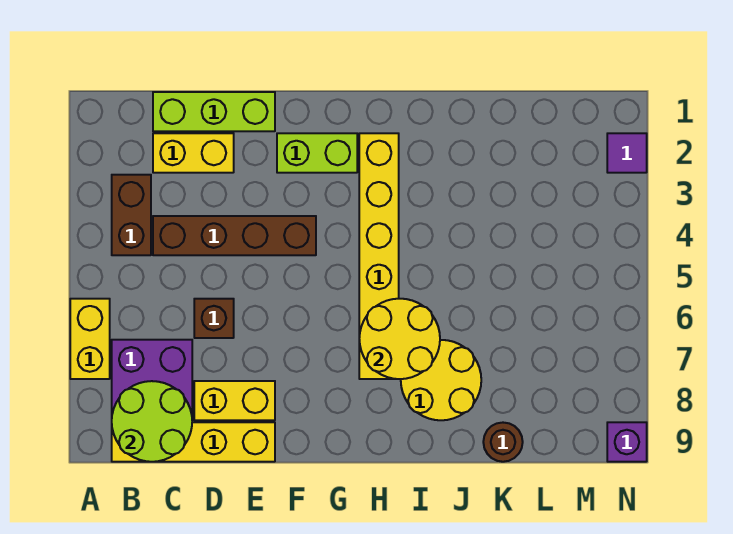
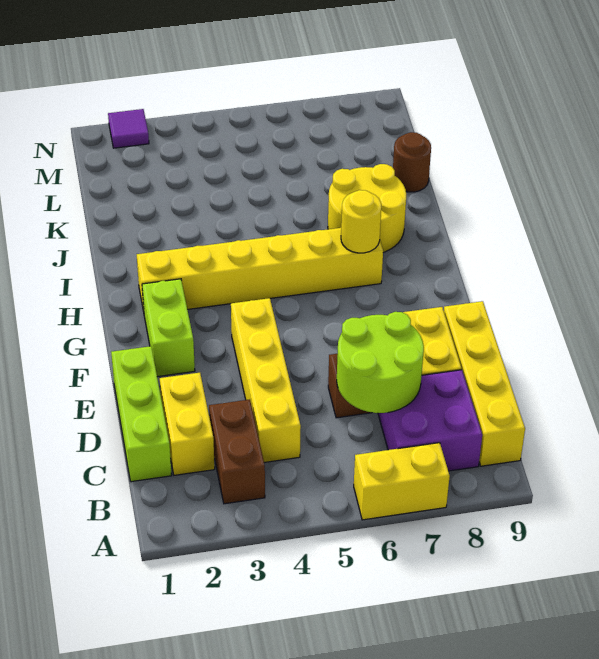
brown brick B3:B4 level 1 -> brown brick B3:C3 level 1
lime round brick B8:C9 level 2 -> lime round brick C6:D7 level 2
brown brick C4:F4 level 1 -> yellow brick C4:F4 level 1
yellow round brick H6:I7 level 2 -> yellow round brick H7 level 2
purple brick N9 level 1 -> none

